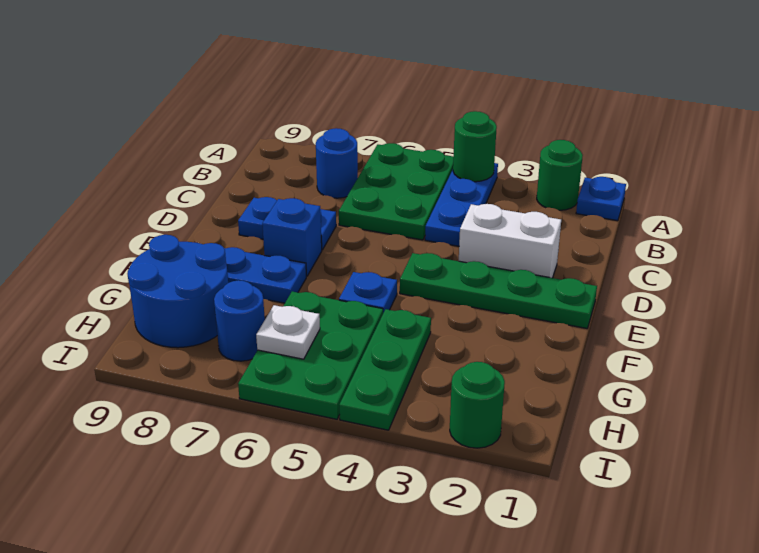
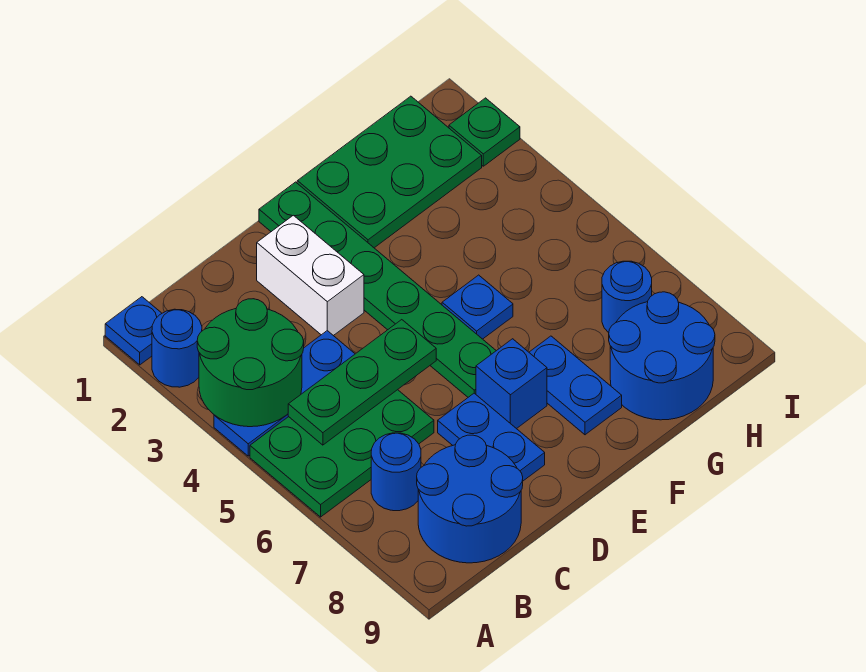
green round brick A2 level 1 -> blue round brick A2 level 1
green round brick A4 level 2 -> green round brick A3:B4 level 2
none -> blue round brick B8:C9 level 1
green plate E1:E4 level 1 -> green plate E1:E6 level 1
green plate G4:I4 level 1 -> green plate B5:D5 level 2
green plate G5:I6 level 1 -> green plate F1:H2 level 1
white plate H6 level 2 -> none
green round brick I2 level 1 -> green plate I2 level 1

